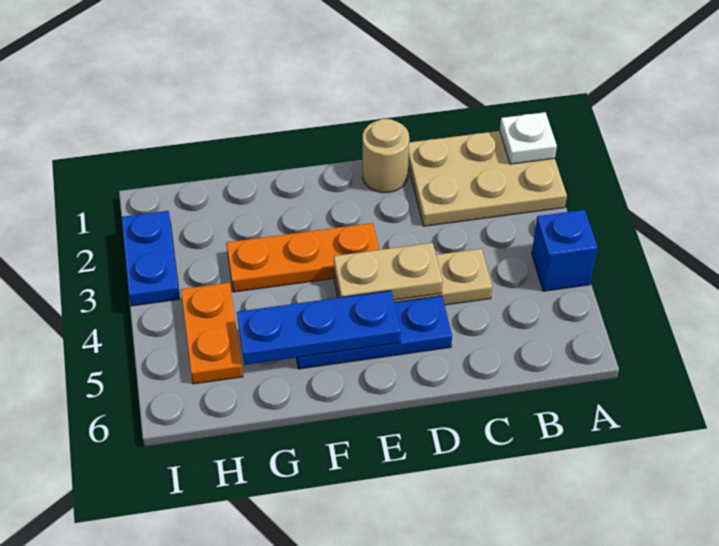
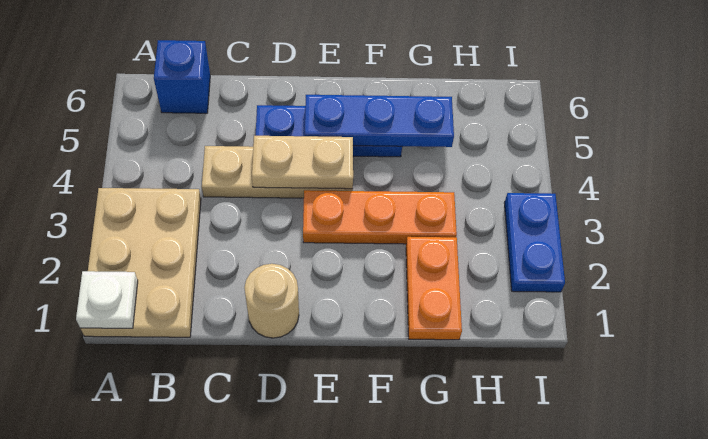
tan plate A1:C2 level 1 -> tan plate A1:B3 level 1
blue brick A4 level 1 -> blue brick B6 level 1
orange plate H4:H5 level 1 -> orange plate G1:G2 level 1

